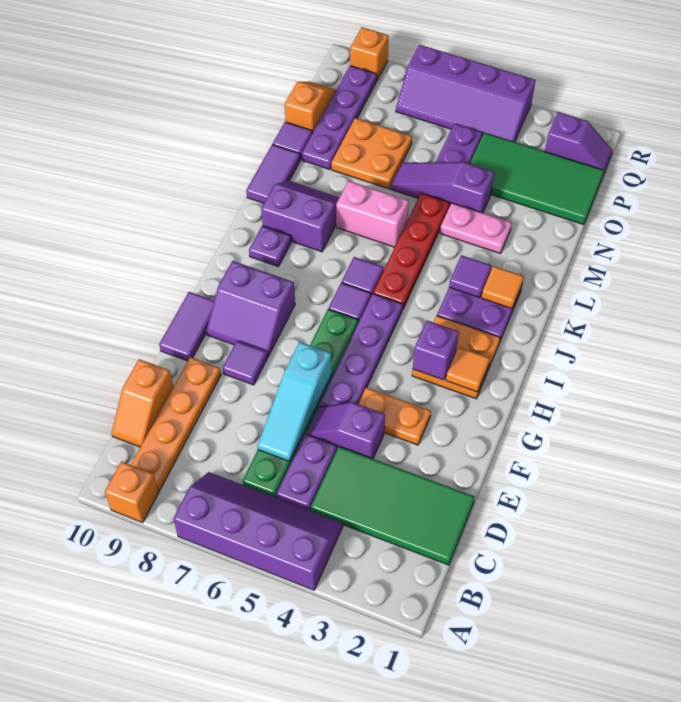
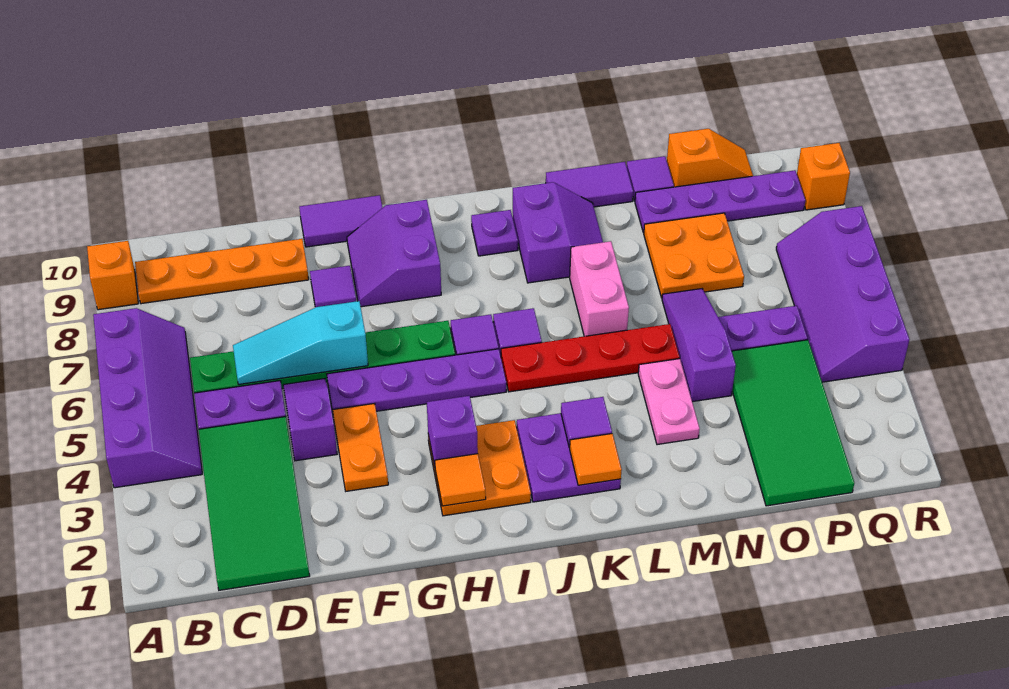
orange slope C10:D10 level 1 top D -> none
purple slope Q1:Q2 level 1 top 2 -> none

